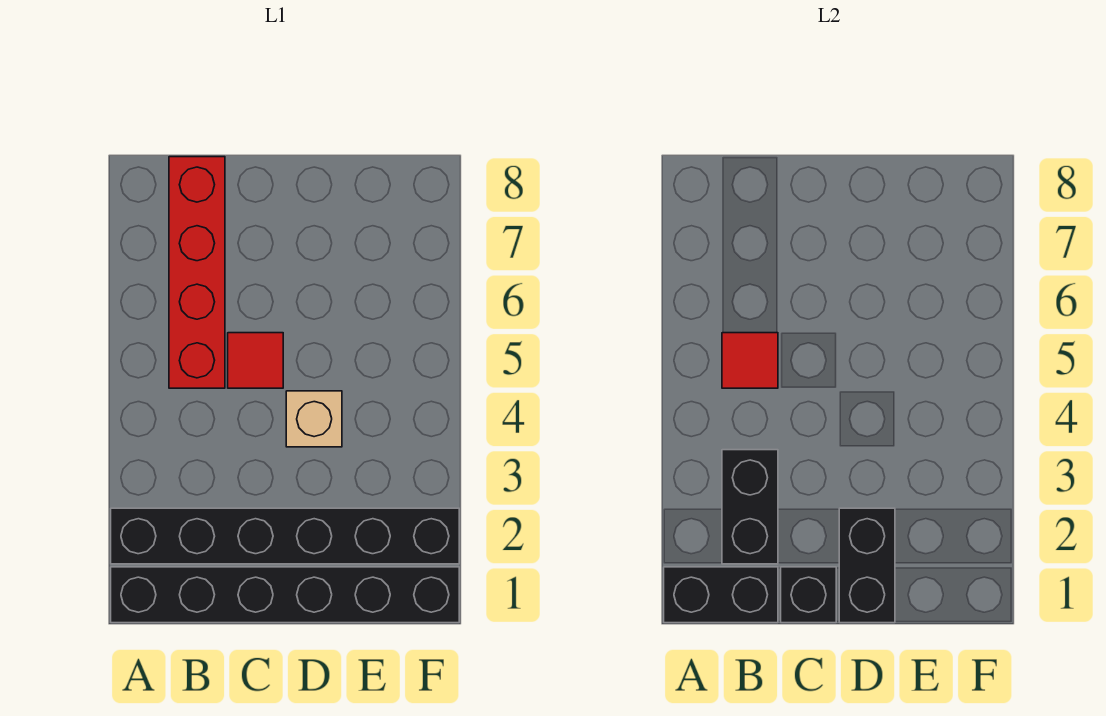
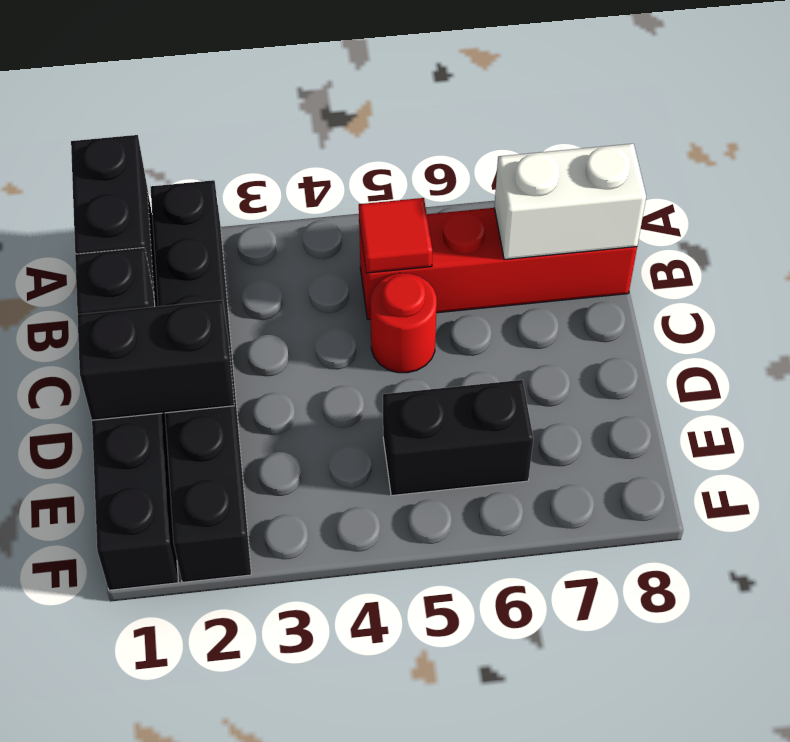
black brick B2:B3 level 2 -> black brick E5:E6 level 1
none -> white brick B7:B8 level 2
red tile C5 level 1 -> red round brick C5 level 1
tan brick D4 level 1 -> none

